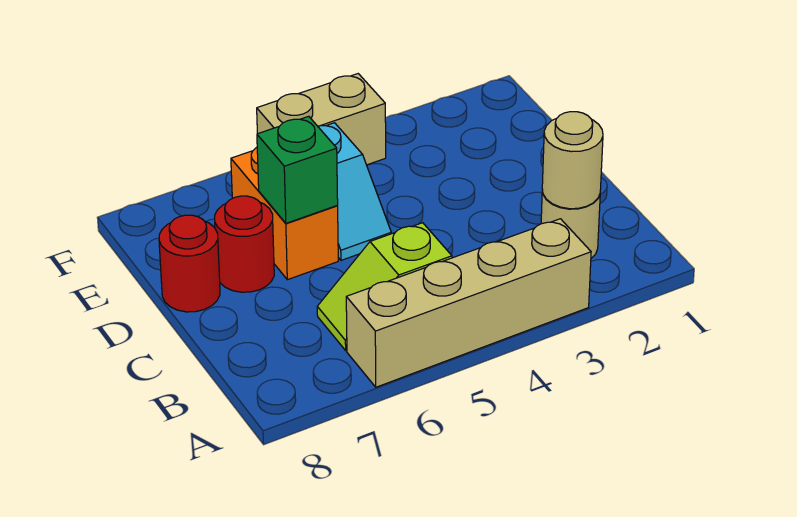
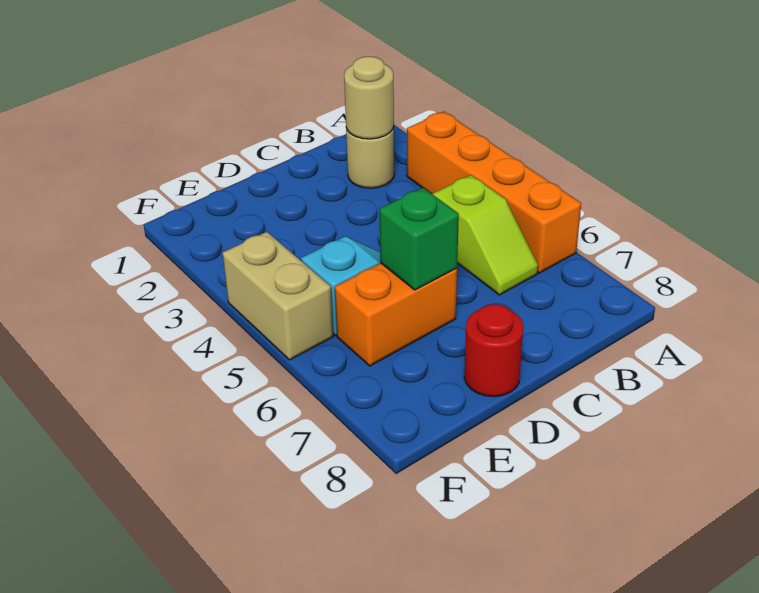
tan brick A3:A6 level 1 -> orange brick A3:A6 level 1
red round brick D7 level 1 -> none

